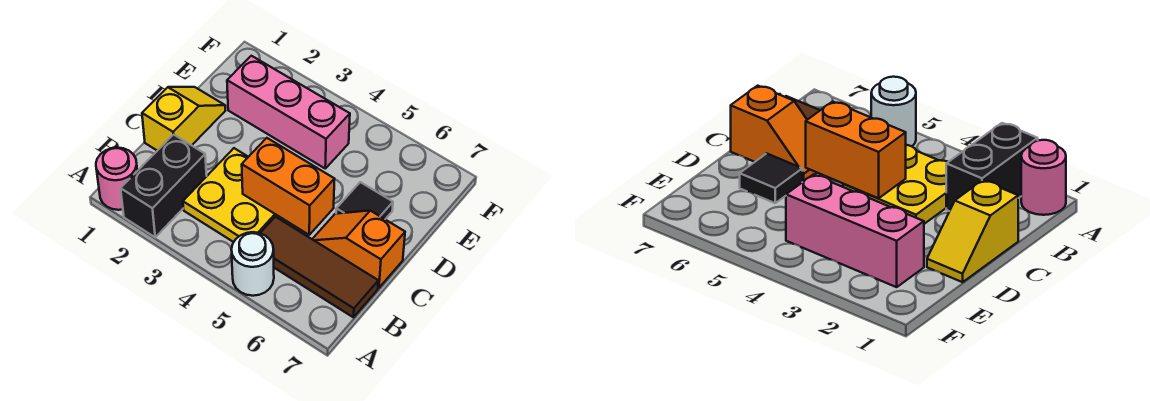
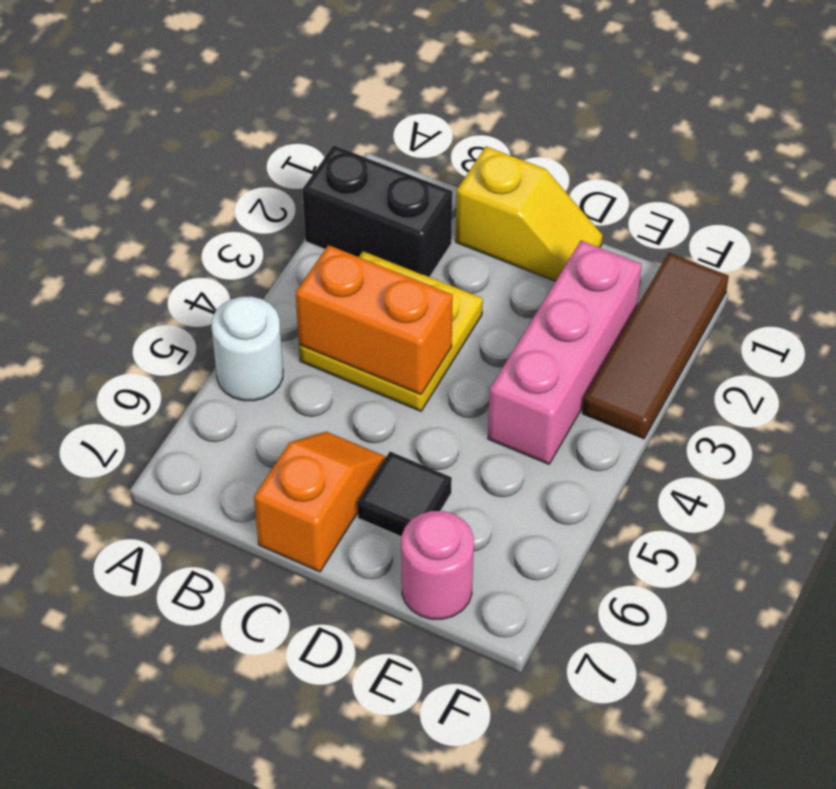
pink round brick A1 level 1 -> pink round brick E7 level 1
brown tile B5:B7 level 1 -> brown tile F1:F3 level 1
orange brick C4:C5 level 2 -> orange brick B4:C4 level 2

